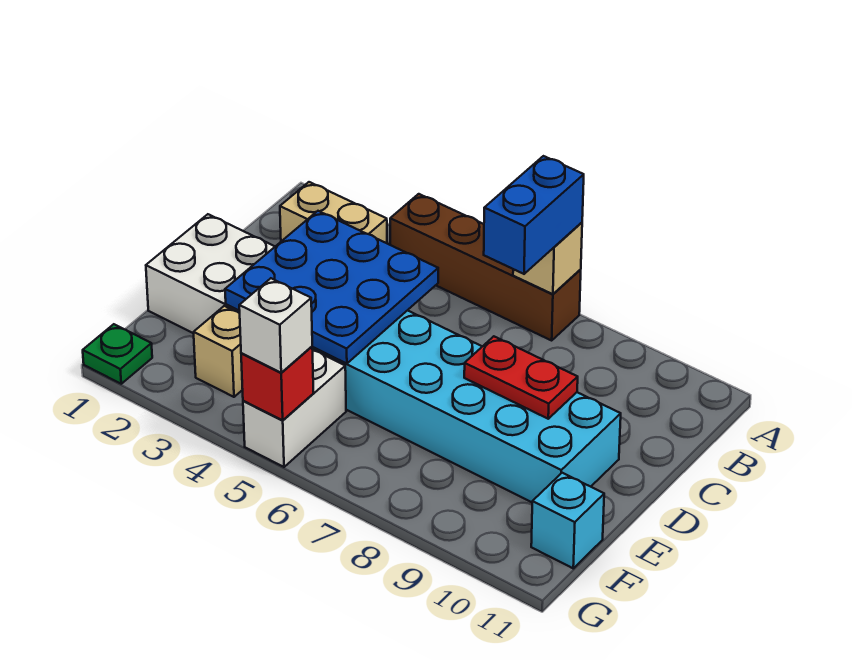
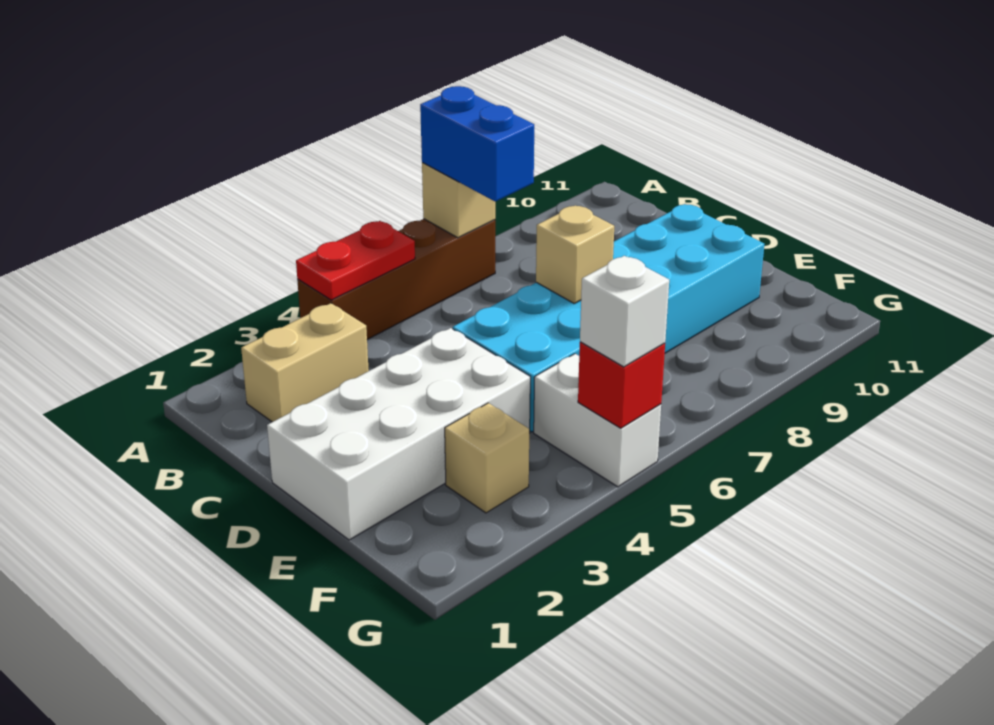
blue plate C3:E5 level 2 -> none
none -> tan brick D7 level 2
red plate D8:D9 level 2 -> red plate A4:A5 level 2
cyan brick F11 level 1 -> none
green plate G1 level 1 -> none

